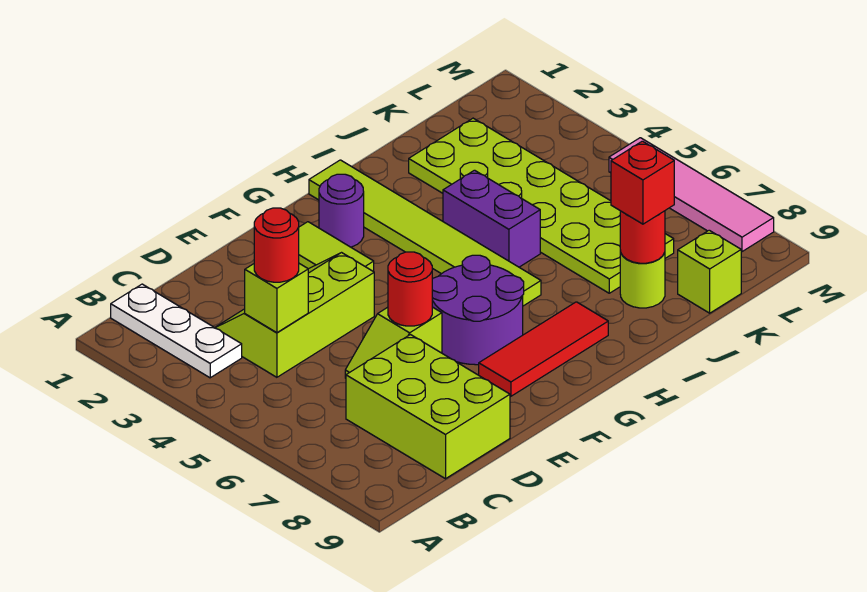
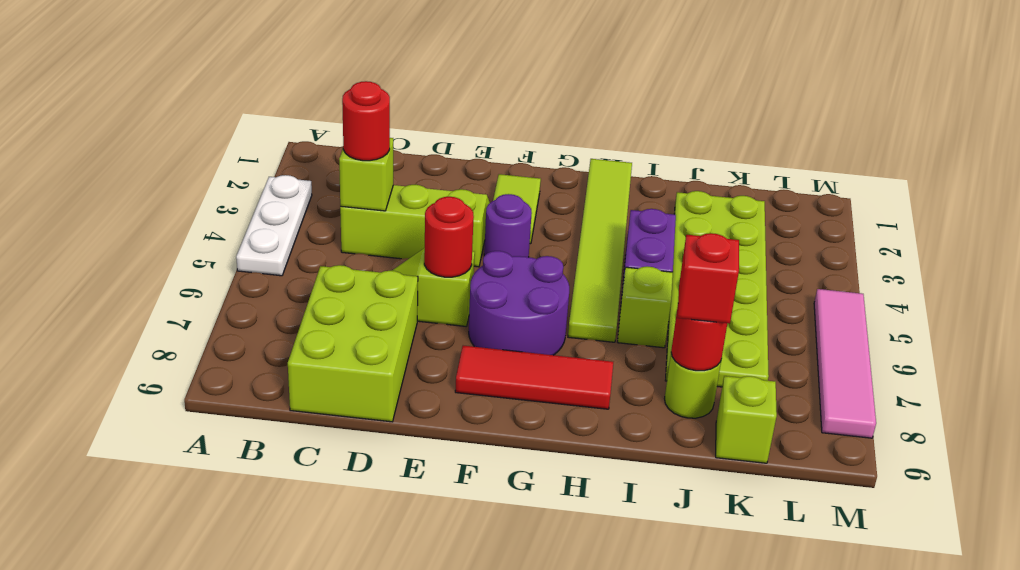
white plate B1:B3 level 1 -> white plate A3:A5 level 1
purple round brick G2 level 1 -> purple round brick F4 level 1
none -> lime brick I6 level 1

